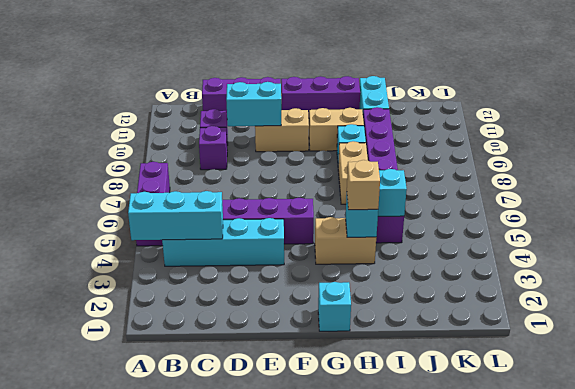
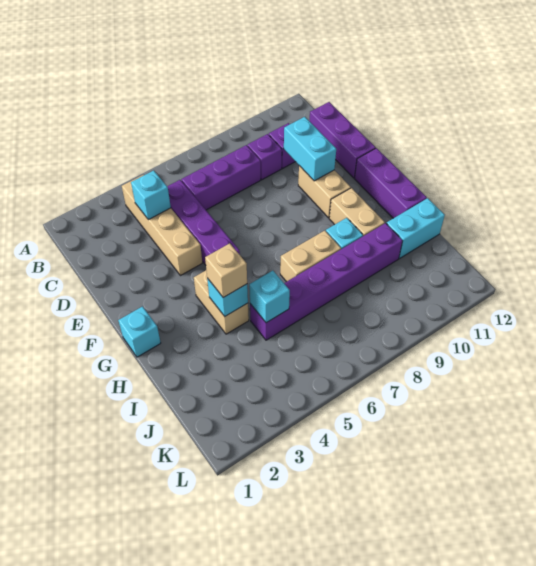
cyan brick A4:C4 level 2 -> cyan brick C4 level 2
purple brick A5:A7 level 1 -> purple brick C6:C8 level 1
cyan brick B4:E4 level 1 -> tan brick B4:E4 level 1

